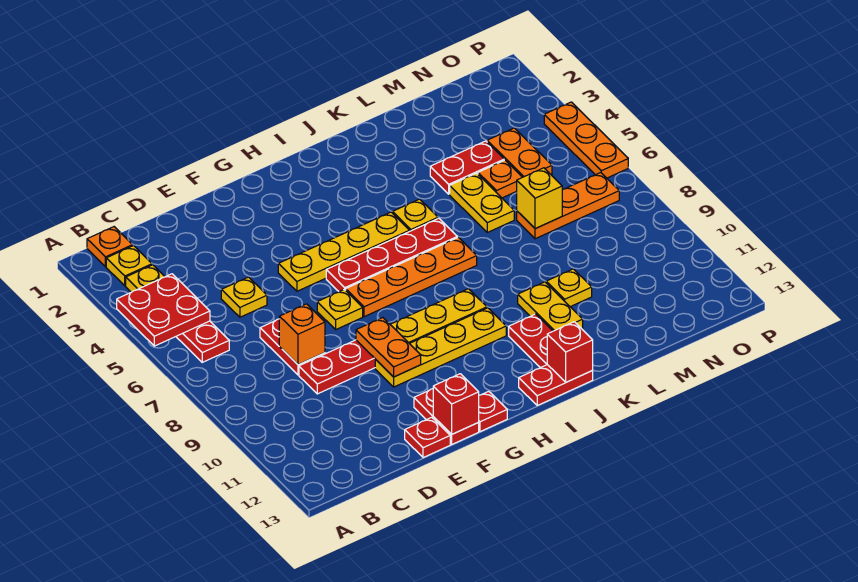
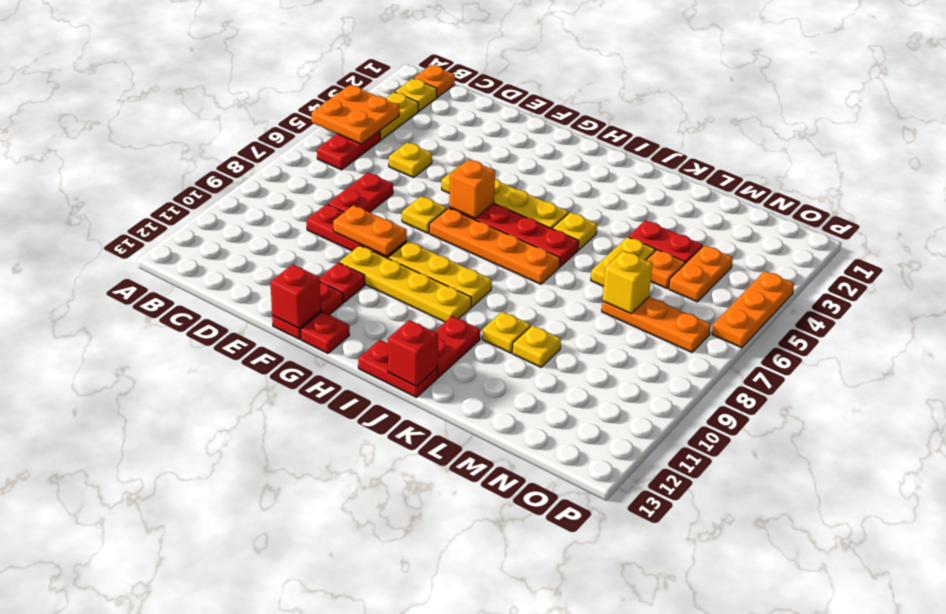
red plate A4:B5 level 2 -> orange plate A4:B5 level 2
orange brick D8 level 2 -> orange brick G6 level 2
red plate E13 level 1 -> red plate F11 level 1
orange plate F9:F10 level 2 -> orange plate E9:F9 level 2
yellow plate K10:K11 level 1 -> yellow plate K10 level 1

